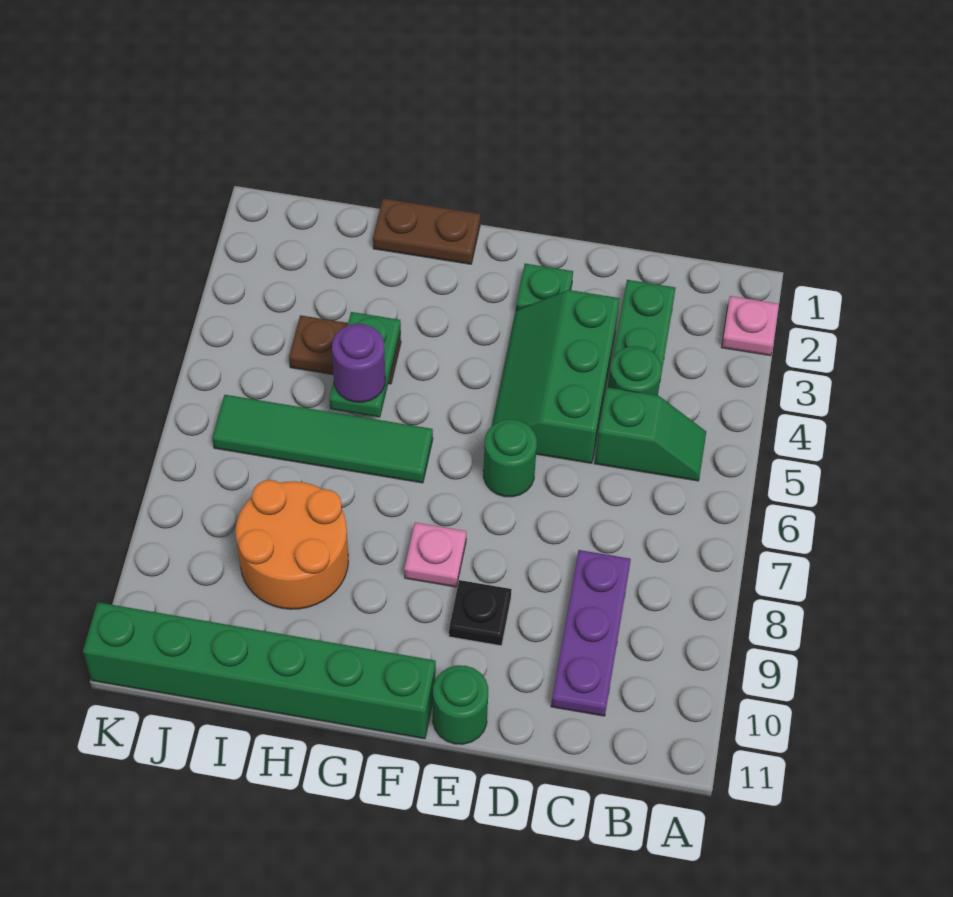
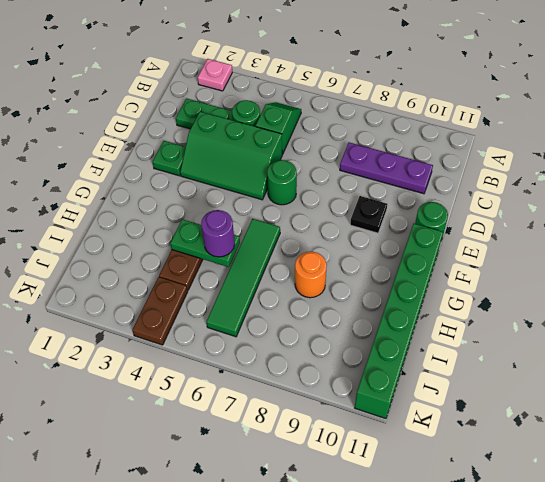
pink plate F8 level 1 -> none
brown plate G1:H1 level 1 -> brown plate J4:K4 level 1
orange round brick H8:I9 level 1 -> orange round brick H8 level 1

